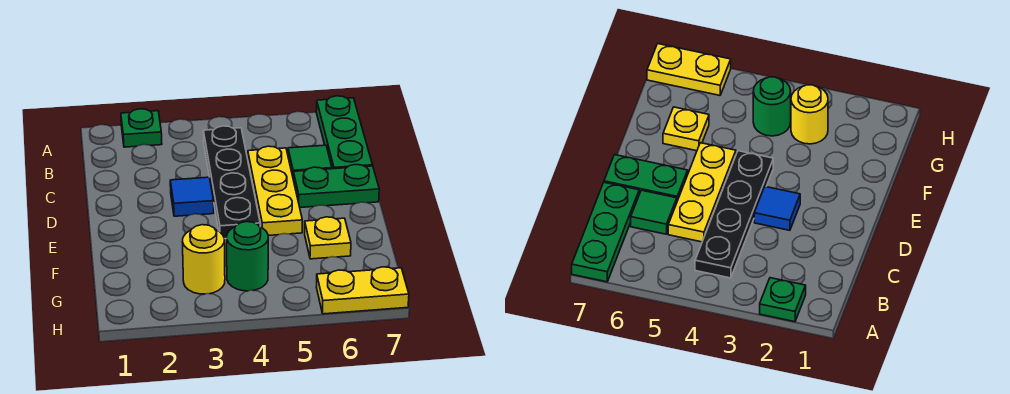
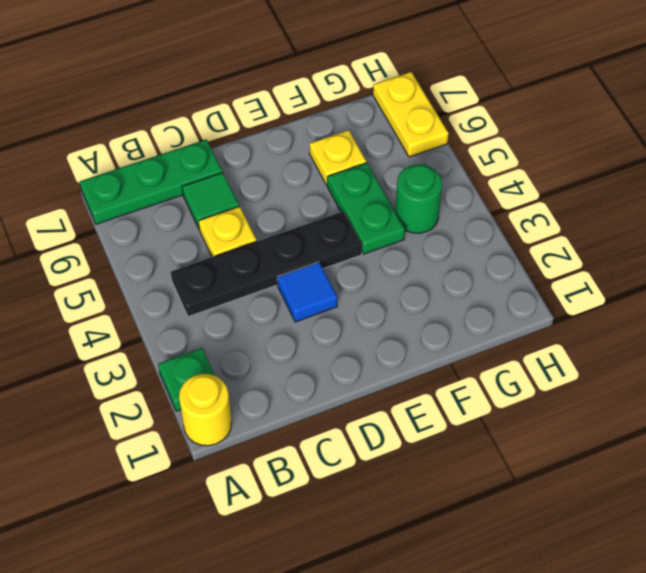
yellow plate C5:E5 level 1 -> yellow plate C5 level 1
green plate D6:D7 level 1 -> green plate F4:F5 level 1
yellow round brick G3 level 1 -> yellow round brick A1 level 1

